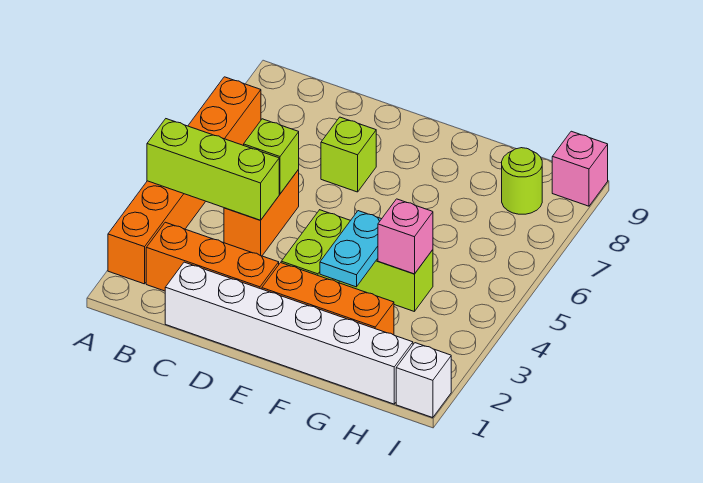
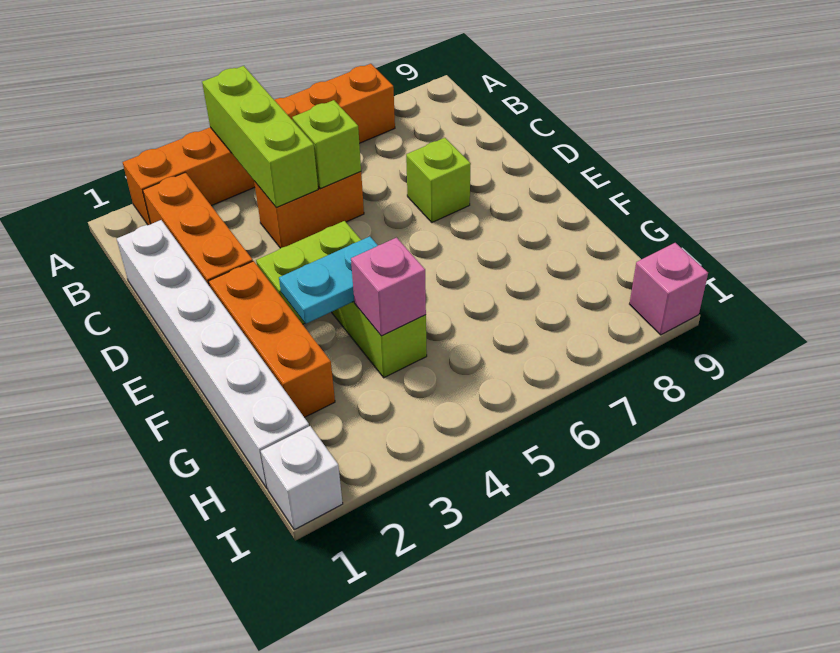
lime round brick H8 level 1 -> none

